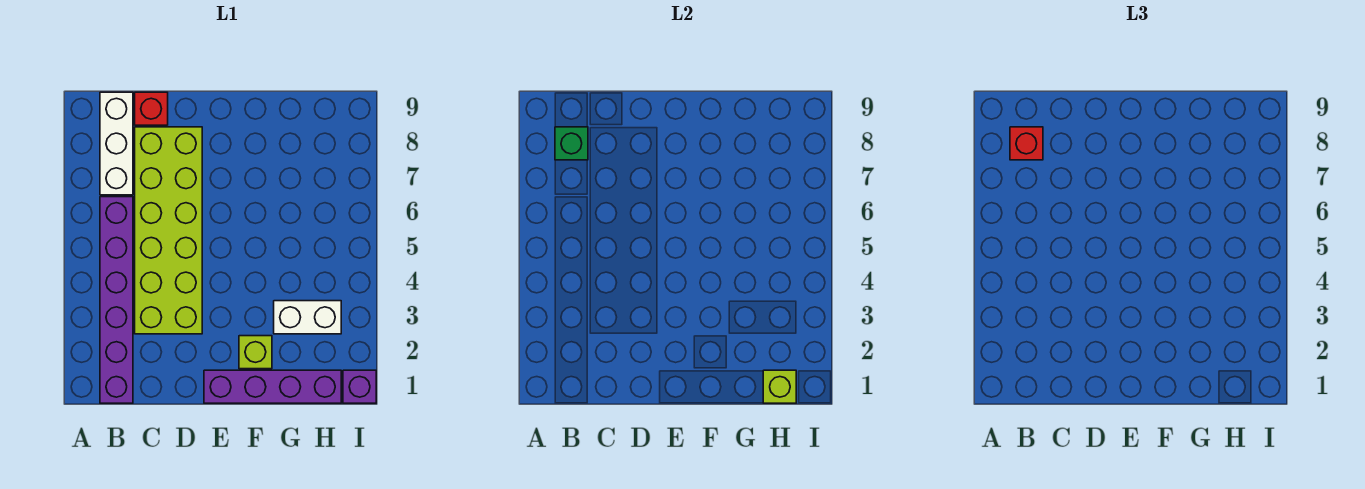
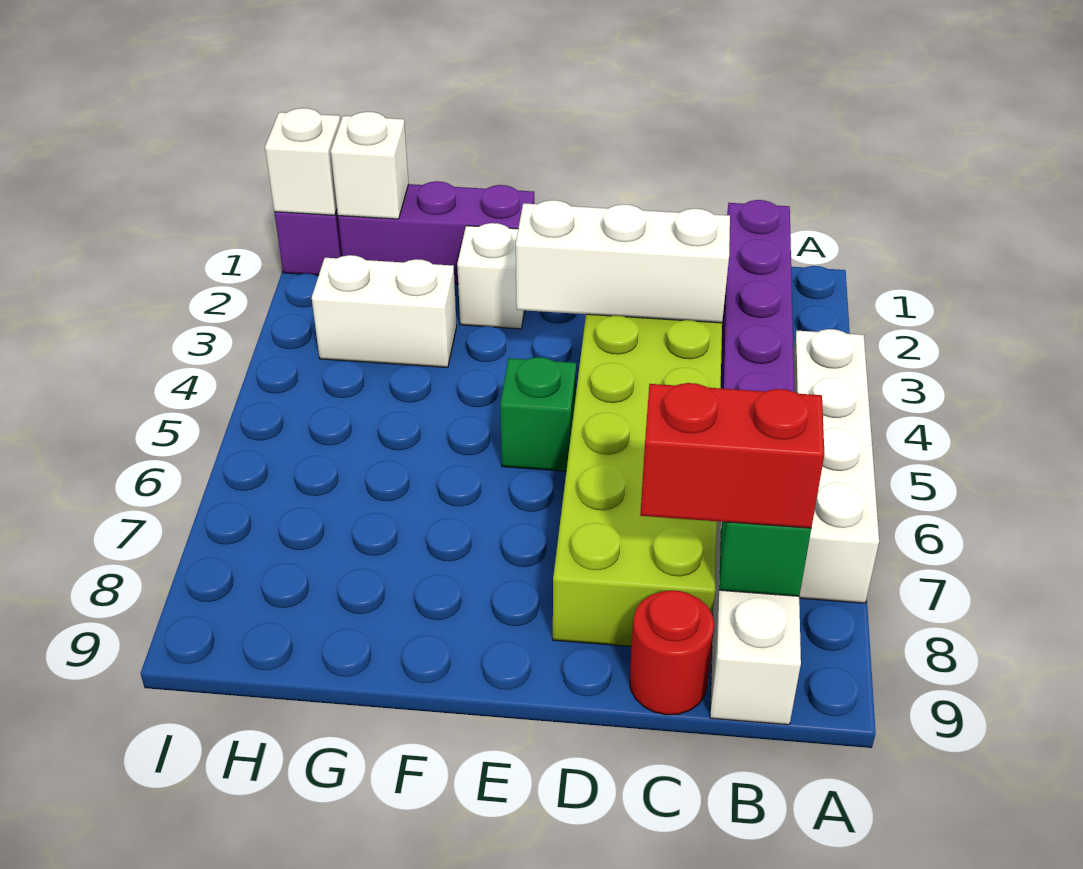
none -> white brick A4:A7 level 1
red brick B8 level 3 -> red brick B8:C8 level 3
none -> white brick C3:E3 level 2
red brick C9 level 1 -> red round brick C9 level 1
purple brick E1:H1 level 1 -> purple brick F1:H1 level 1
none -> green brick E5 level 1
lime brick F2 level 1 -> white brick F2 level 1
lime brick H1 level 2 -> white brick H1 level 2
none -> white brick I1 level 2

